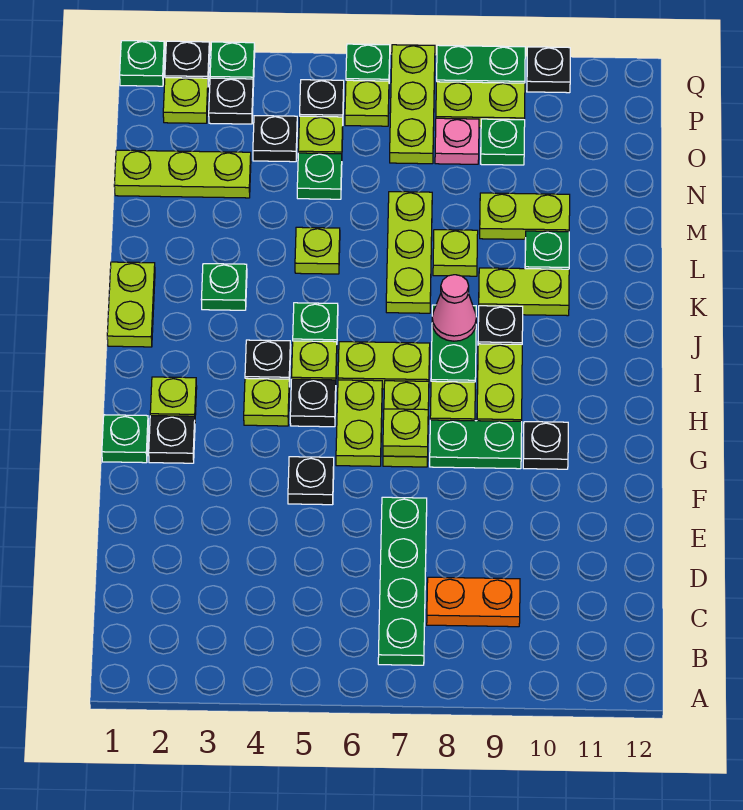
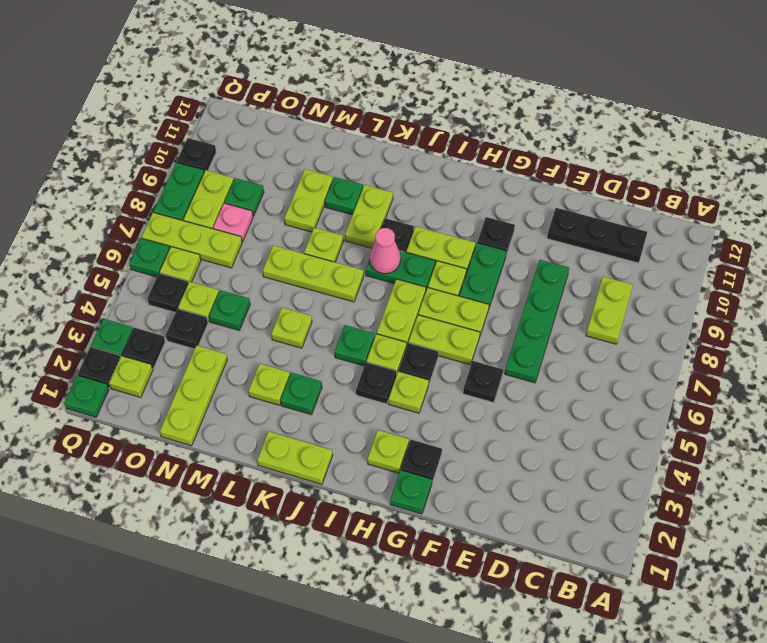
green plate B7:E7 level 1 -> green plate E6:E9 level 1
orange plate C8:C9 level 1 -> lime plate C8:C9 level 1
none -> black plate C11:E11 level 1
lime plate G7 level 2 -> lime plate L3 level 1

